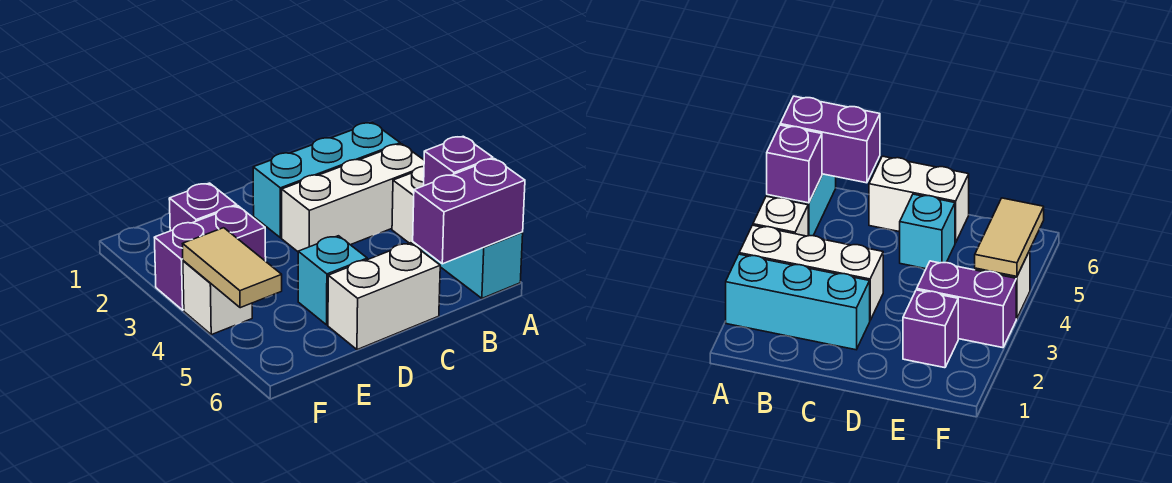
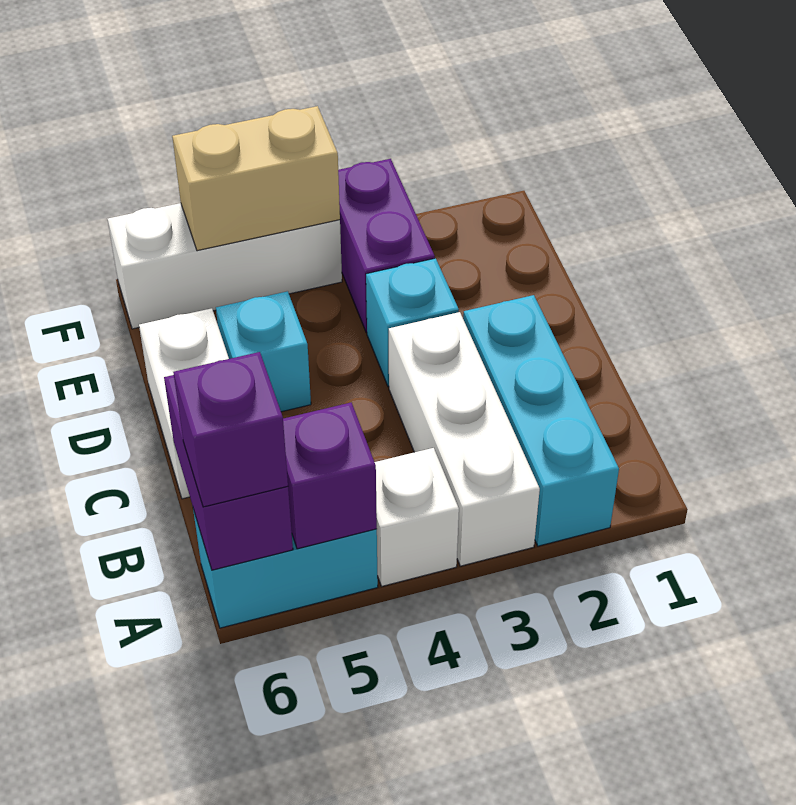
none -> cyan brick D3 level 1
purple brick E2 level 1 -> purple brick A6 level 3
white brick F4 level 1 -> white brick F4:F6 level 1
tan tile F4:F5 level 2 -> tan brick F4:F5 level 2

